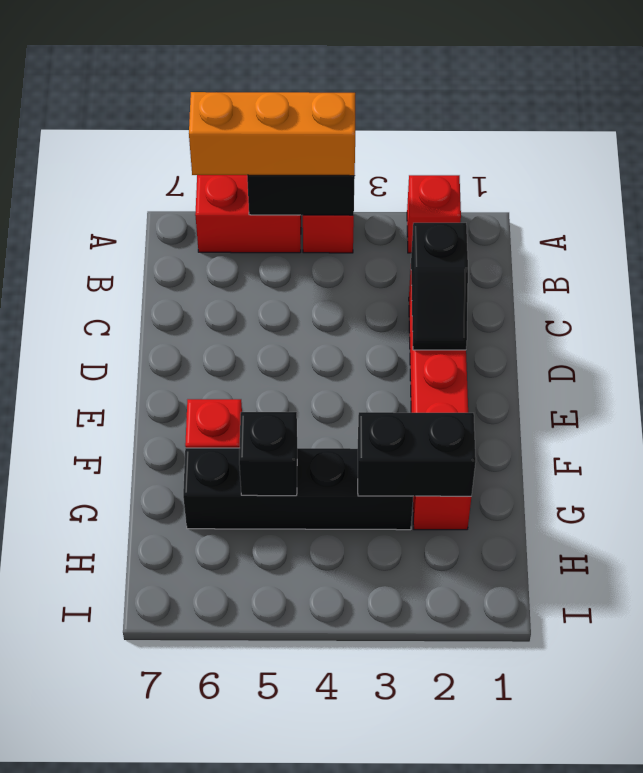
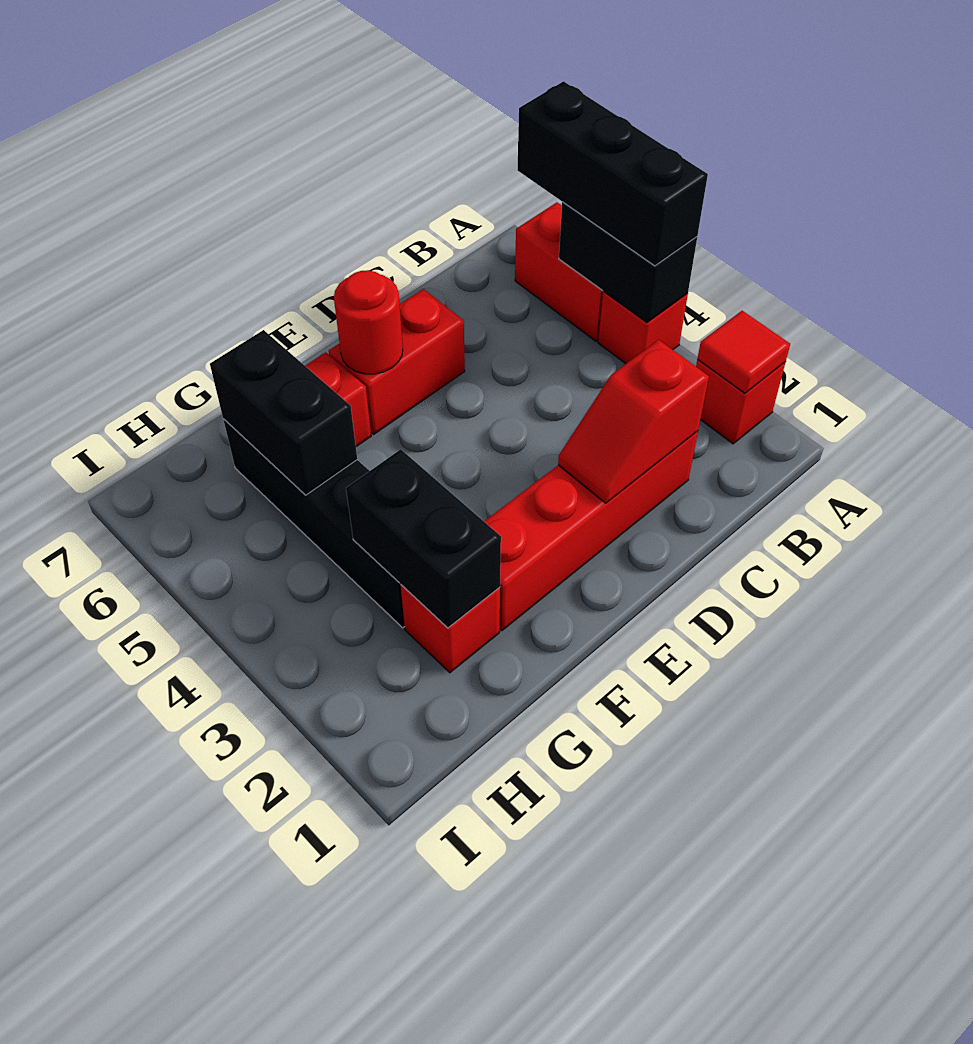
none -> red tile A2 level 2
orange brick A4:A6 level 3 -> black brick A4:A6 level 3
black slope C2:D2 level 2 top C -> red slope C2:D2 level 2 top C
none -> red brick D6:E6 level 1
none -> red round brick E6 level 2
black brick G5 level 2 -> black brick G5:G6 level 2

